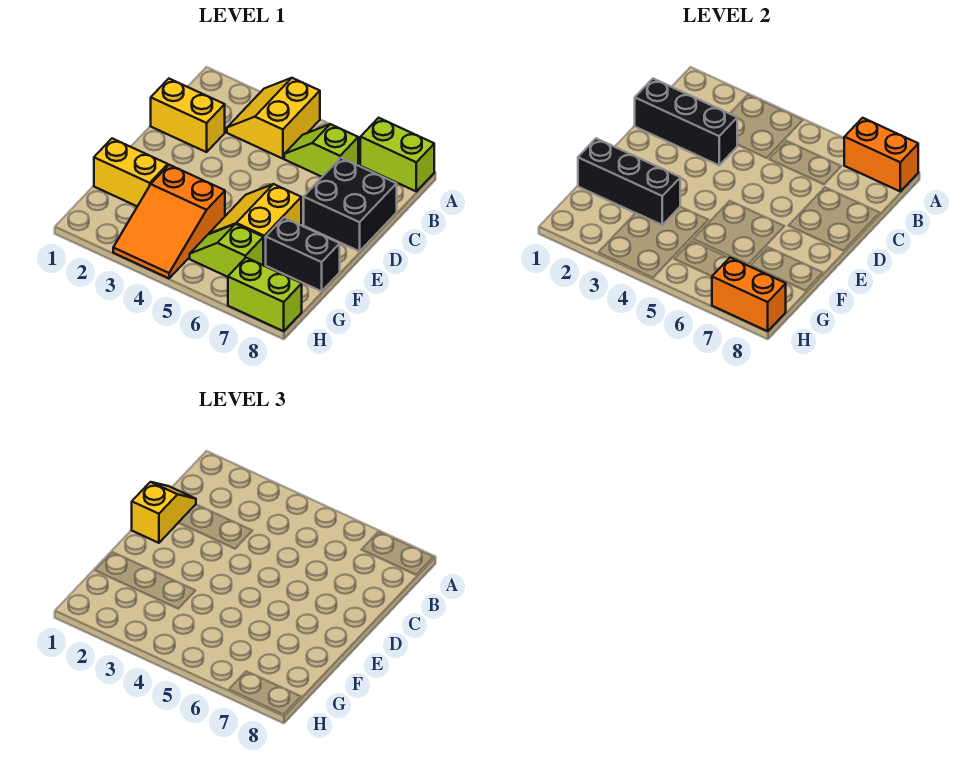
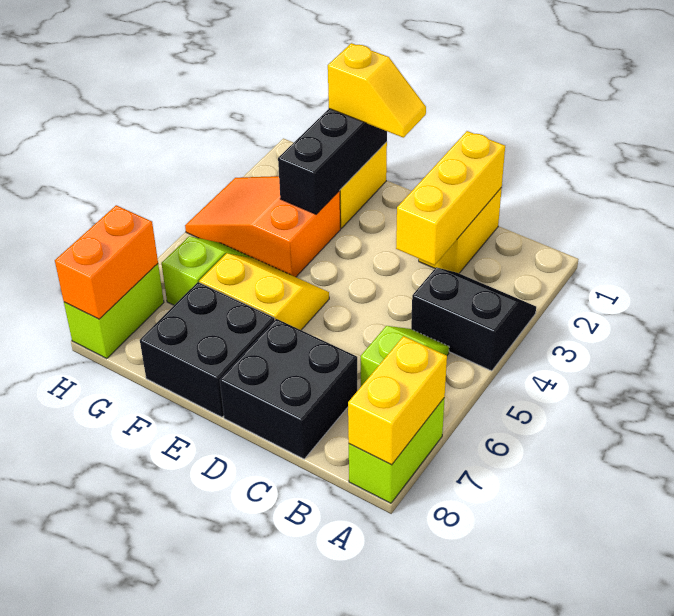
yellow slope A3:B4 level 1 top 4 -> black slope A3:B4 level 1 top 4
orange brick A7:A8 level 2 -> yellow brick A7:A8 level 2
black brick C1:C3 level 2 -> yellow brick C1:C3 level 2
yellow slope C1:D1 level 3 top D -> yellow slope E1:F1 level 3 top F
black brick F7:F8 level 1 -> black brick E7:F8 level 1

